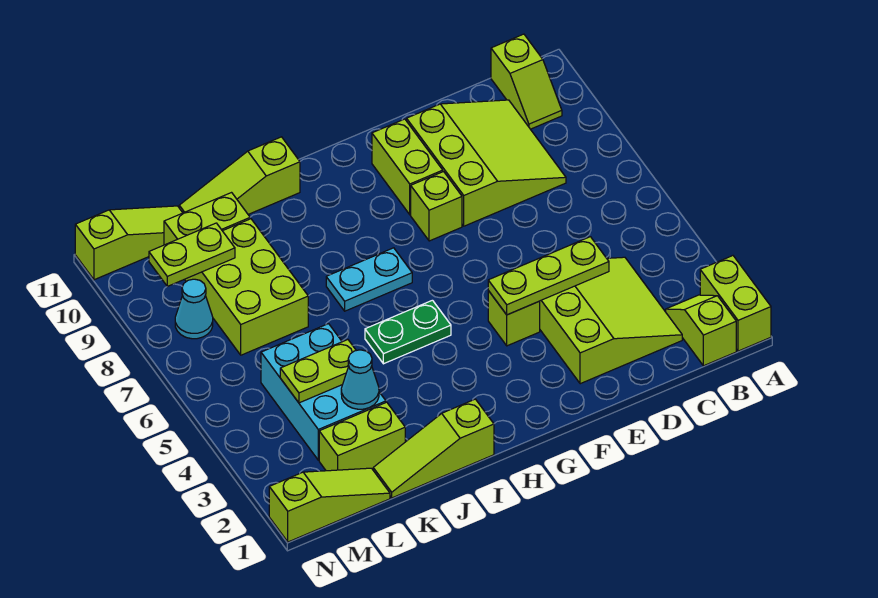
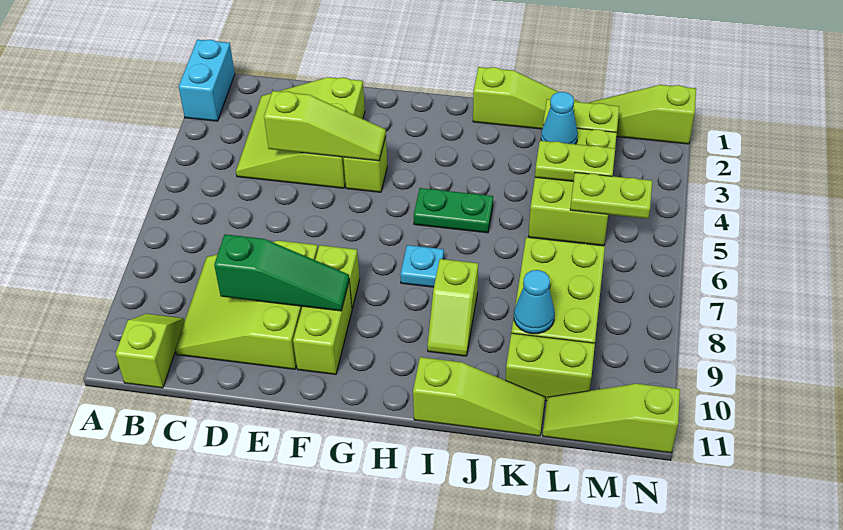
lime brick A1:A2 level 1 -> cyan brick A1:A2 level 1
lime slope B1:B2 level 1 top 1 -> lime slope I8:I9 level 1 top 8
lime plate D4:F4 level 2 -> lime slope D4:F4 level 2 top D
none -> green slope D9:F9 level 2 top D
cyan plate H7:I7 level 1 -> cyan plate H7 level 1
cyan brick K3:L5 level 1 -> lime brick K3:L5 level 1
lime plate L9:M9 level 2 -> lime plate L5:M5 level 2
cyan cone M8 level 1 -> cyan cone K9 level 2

